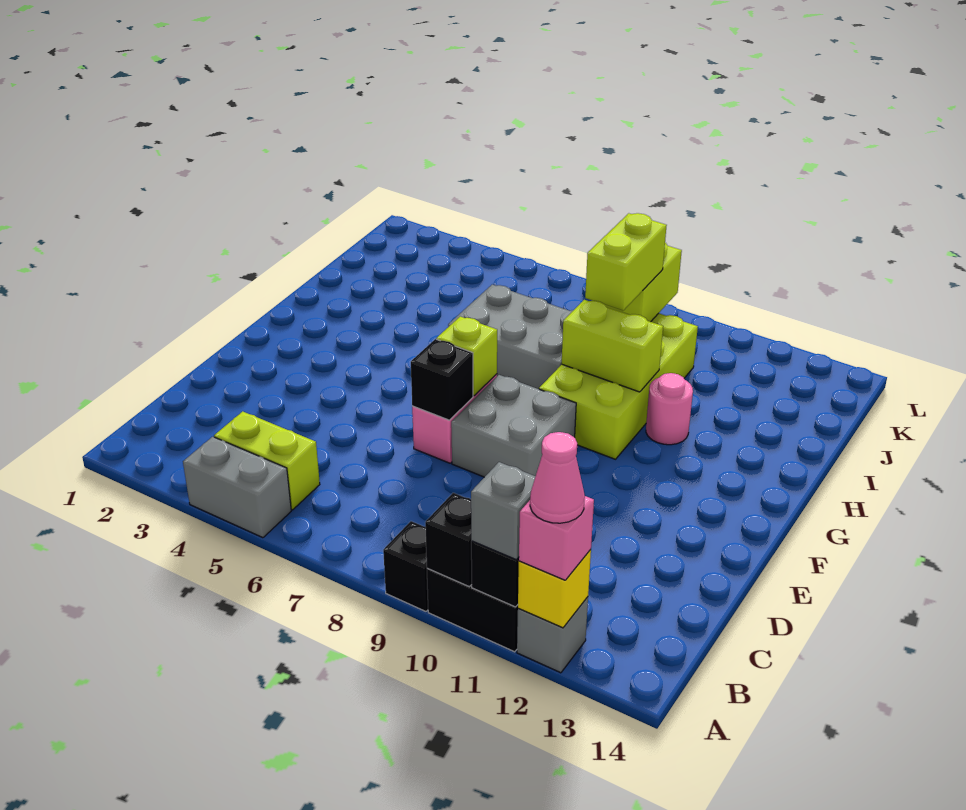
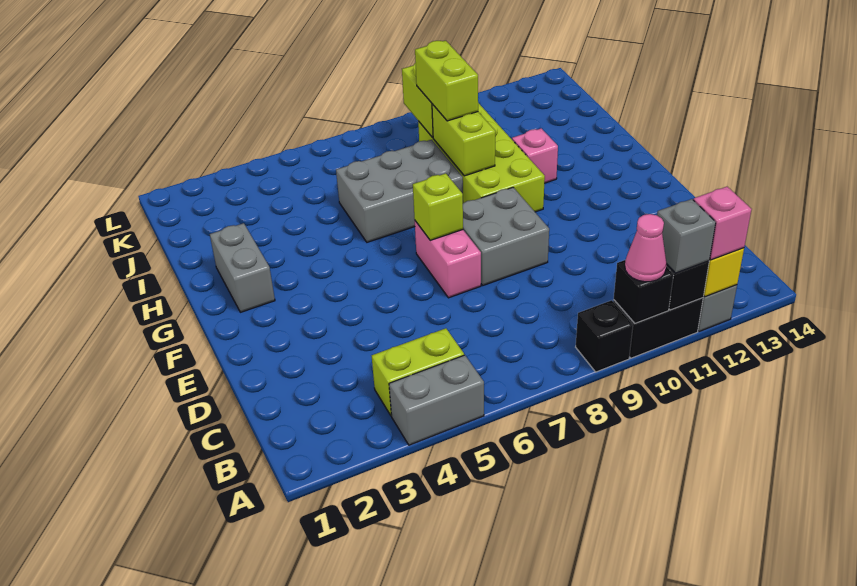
pink cone A12 level 4 -> pink cone A10 level 3
black brick E7 level 2 -> none
none -> grey brick G2:H2 level 1
lime brick H9:H10 level 2 -> lime brick H9:I9 level 2
pink round brick H11 level 1 -> pink brick H11 level 1

